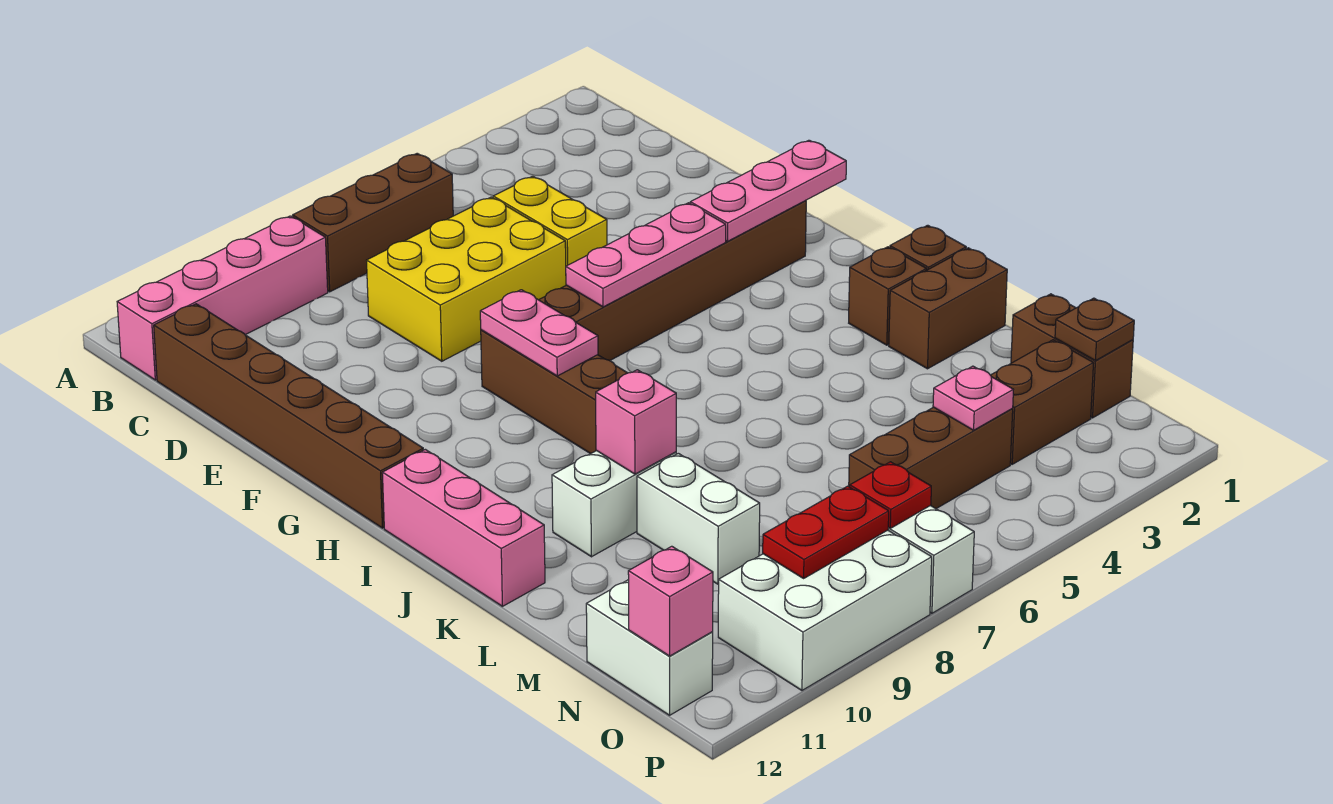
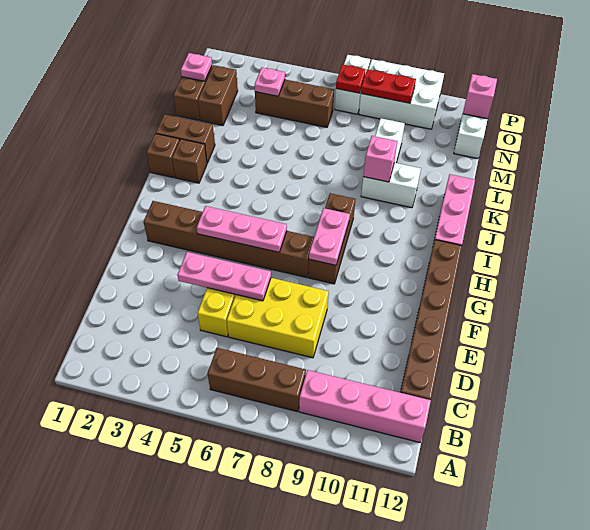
pink plate G1:G3 level 2 -> pink plate E4:E6 level 2
brown plate N1 level 2 -> pink plate N1 level 2
brown brick N2:N3 level 1 -> brown brick M2:N2 level 1

